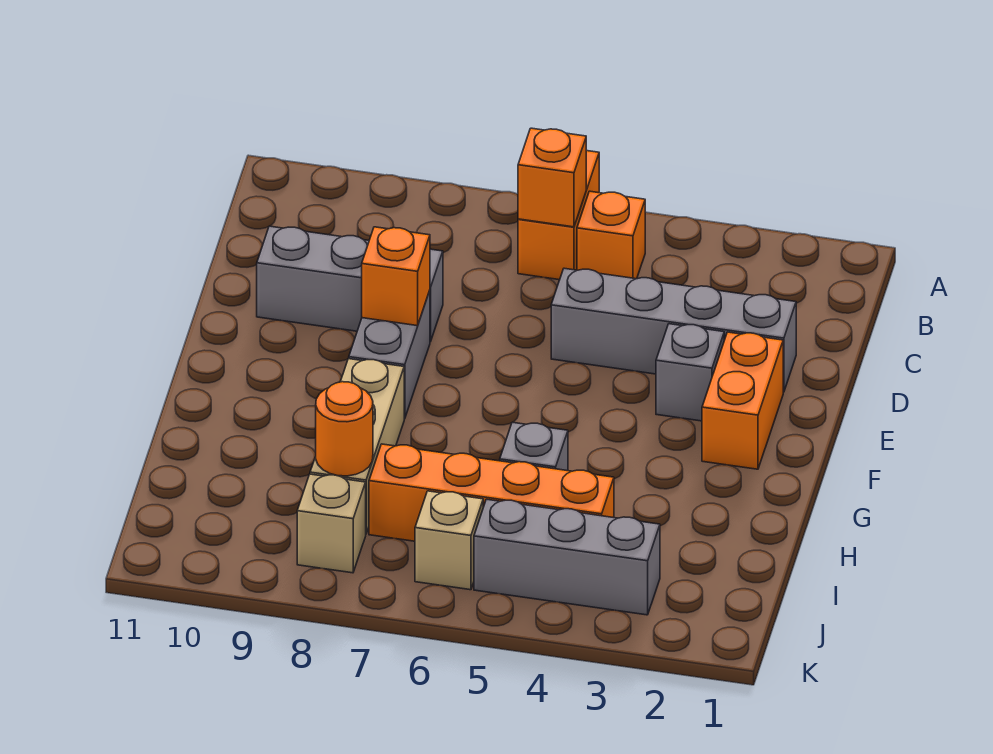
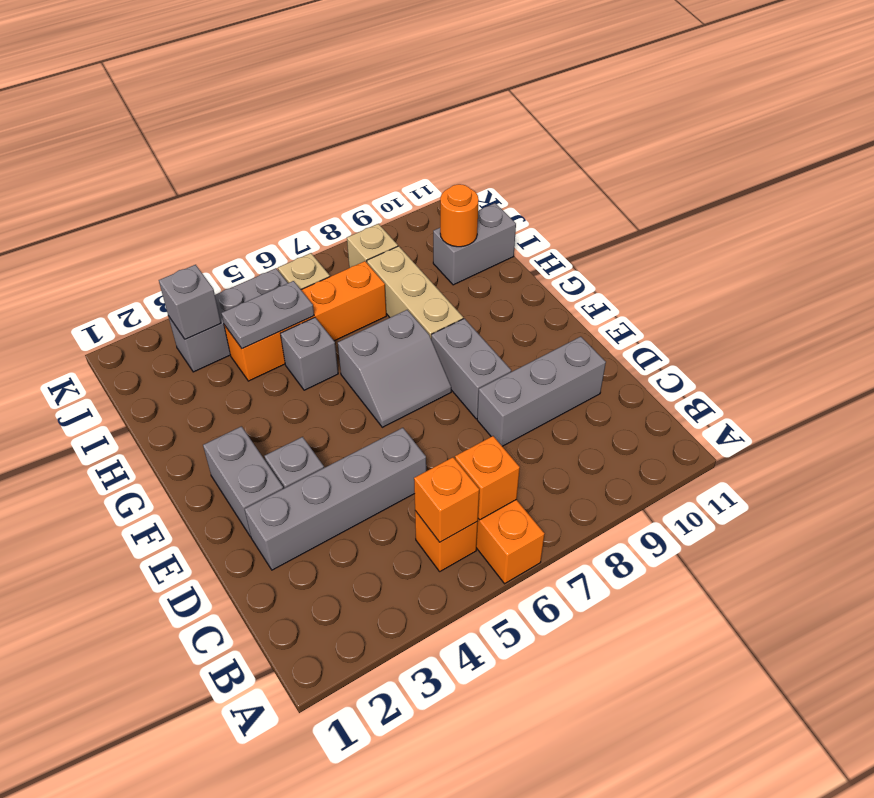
orange brick E2:F2 level 1 -> grey brick E2:F2 level 1
orange brick E8 level 2 -> orange brick B5 level 2
none -> grey slope F6:G7 level 1 top G
none -> grey plate I4:I5 level 2
orange round brick I8 level 2 -> orange round brick I10 level 2
none -> grey brick I10:I11 level 1
none -> grey brick J3 level 2

